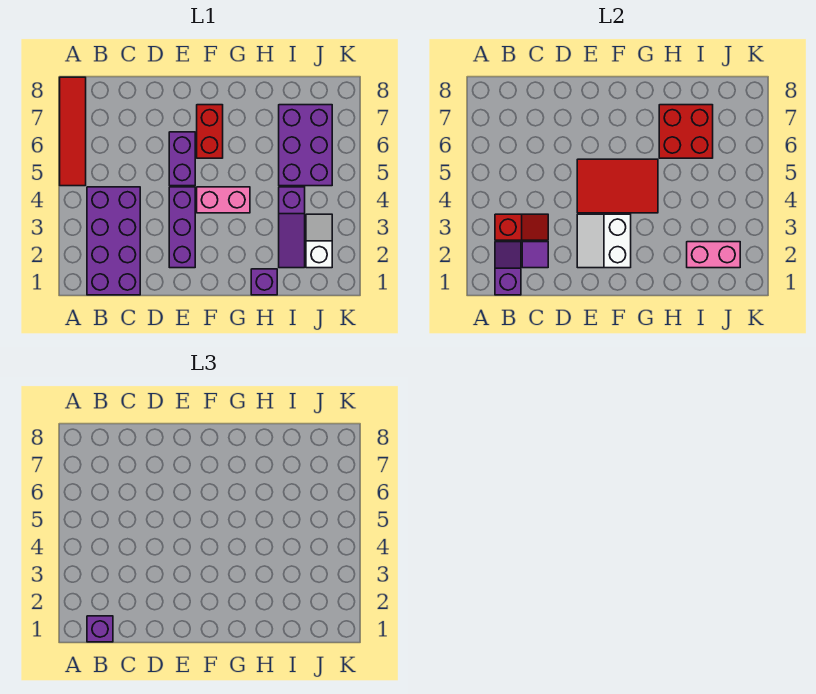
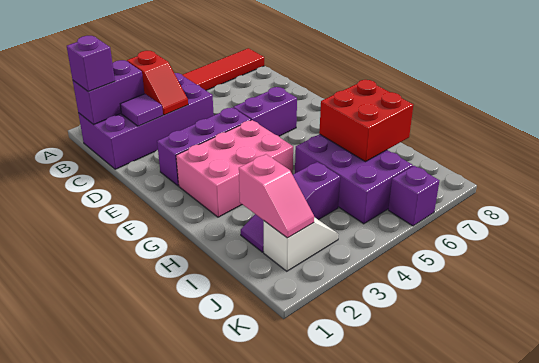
purple slope B1:B2 level 2 top 1 -> purple brick B1:B2 level 2
white slope E2:F3 level 2 top F -> none
red tile E4:G5 level 2 -> none
pink brick F4:G4 level 1 -> pink brick F2:G4 level 1
red brick F6:F7 level 1 -> none
purple brick H1 level 1 -> purple brick K6 level 1
pink brick I2:J2 level 2 -> pink slope I2:J2 level 2 top I
purple brick I5:J7 level 1 -> purple brick H5:J6 level 1

